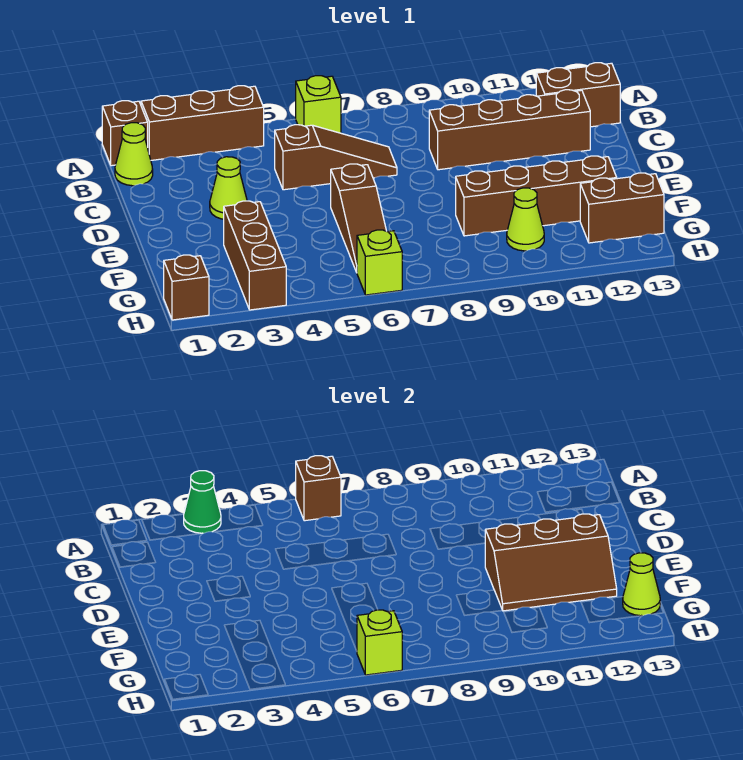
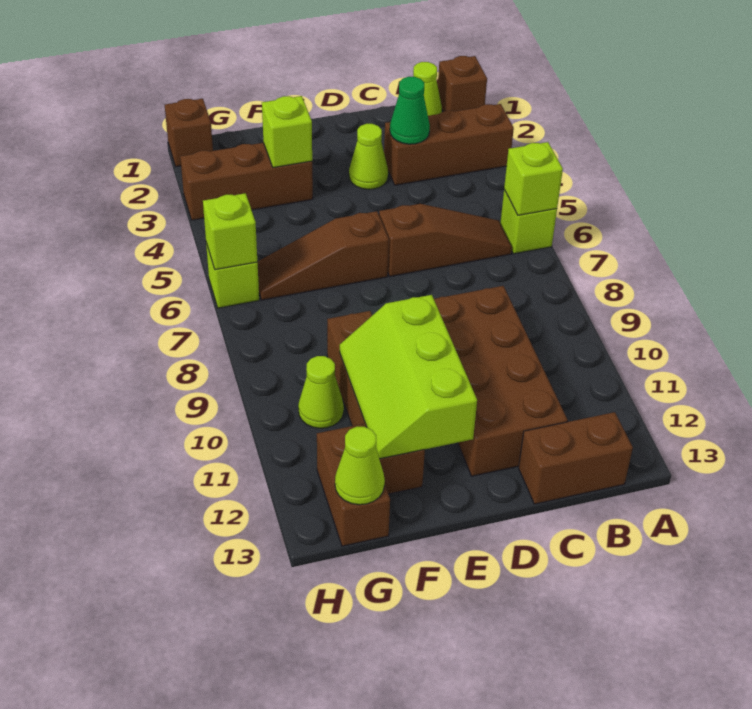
brown brick A2:A4 level 1 -> brown brick A3:C3 level 1
green cone A3 level 2 -> green cone C3 level 2
brown brick A6 level 2 -> lime brick A6 level 2
brown brick B12:B13 level 1 -> brown brick B13:C13 level 1
brown slope C5:C7 level 1 top 5 -> brown slope B6:D6 level 1 top D
brown brick C9:C12 level 1 -> brown brick C9:D12 level 1
brown slope E10:F12 level 2 top E -> lime slope E10:F12 level 2 top E
none -> lime brick F3 level 2

